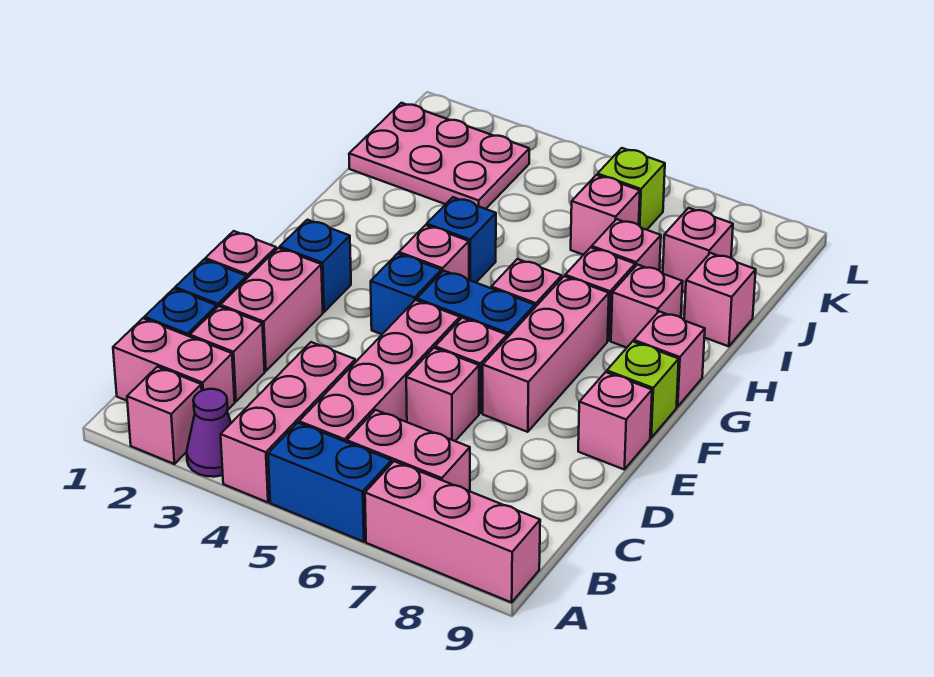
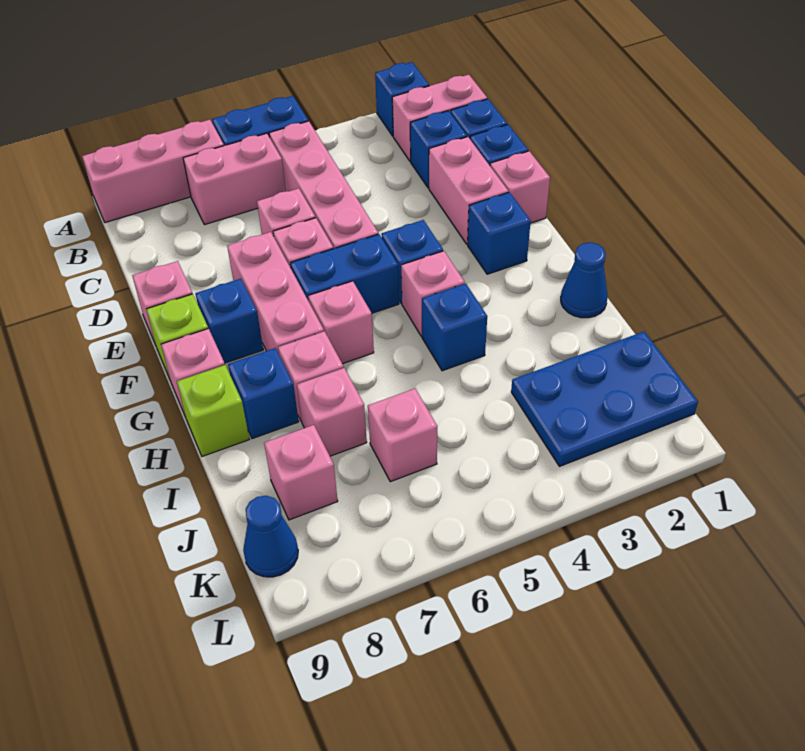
pink brick A2 level 1 -> blue brick A2 level 1
purple cone A3 level 1 -> none
pink brick A4:C4 level 1 -> none
pink brick C2 level 1 -> blue brick C2 level 1
none -> blue brick F8 level 1
none -> blue cone H1 level 1
pink brick H8 level 1 -> blue brick H8 level 1
pink brick I9 level 1 -> none
pink plate J1:K3 level 1 -> blue plate J1:K3 level 1
lime brick K6 level 1 -> lime brick H9 level 1
none -> blue cone K9 level 1

